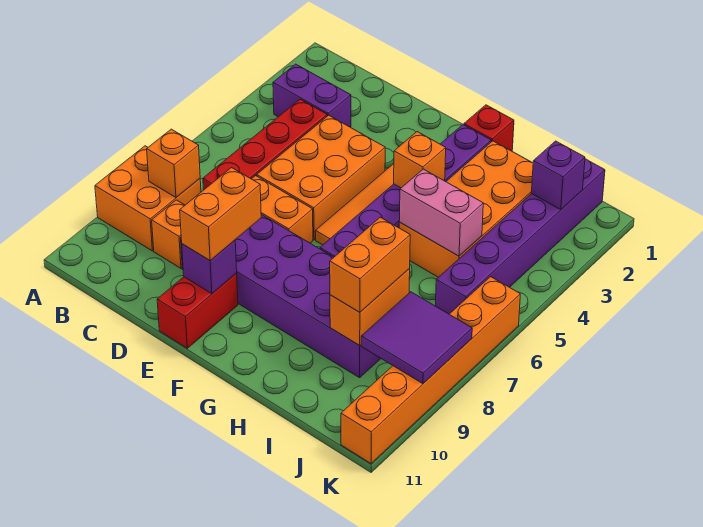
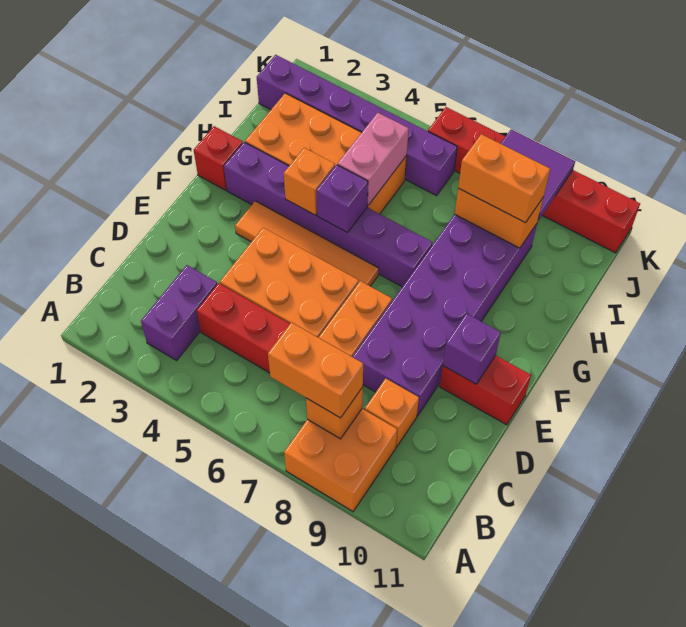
orange brick E9:E10 level 3 -> orange brick B7:B8 level 3
purple brick J2 level 2 -> purple brick G5 level 2
orange brick K6:K11 level 1 -> red brick K6:K11 level 1

